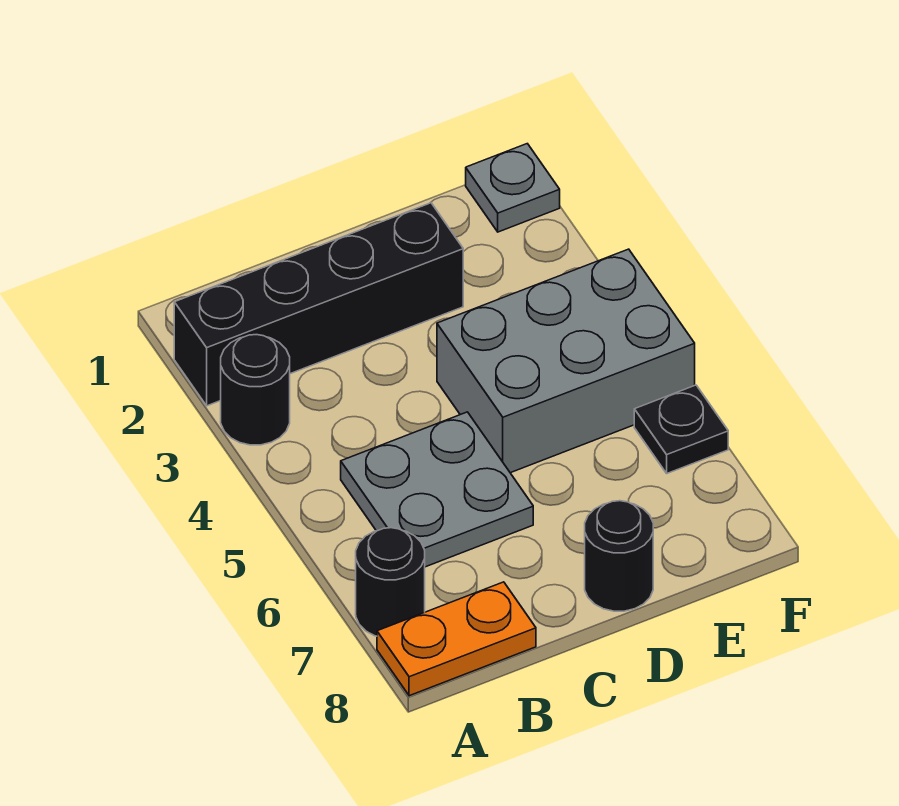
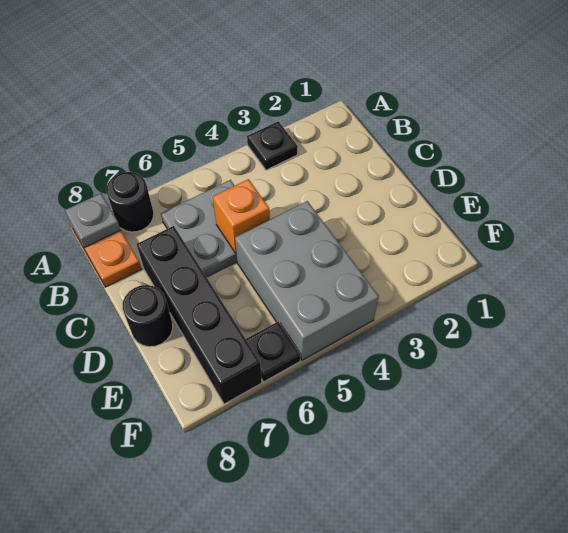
black brick A2:D2 level 1 -> black brick C7:F7 level 1
black round brick A3 level 1 -> black plate A3 level 1
none -> orange brick C5 level 2
grey plate F1 level 1 -> grey plate A8 level 2

